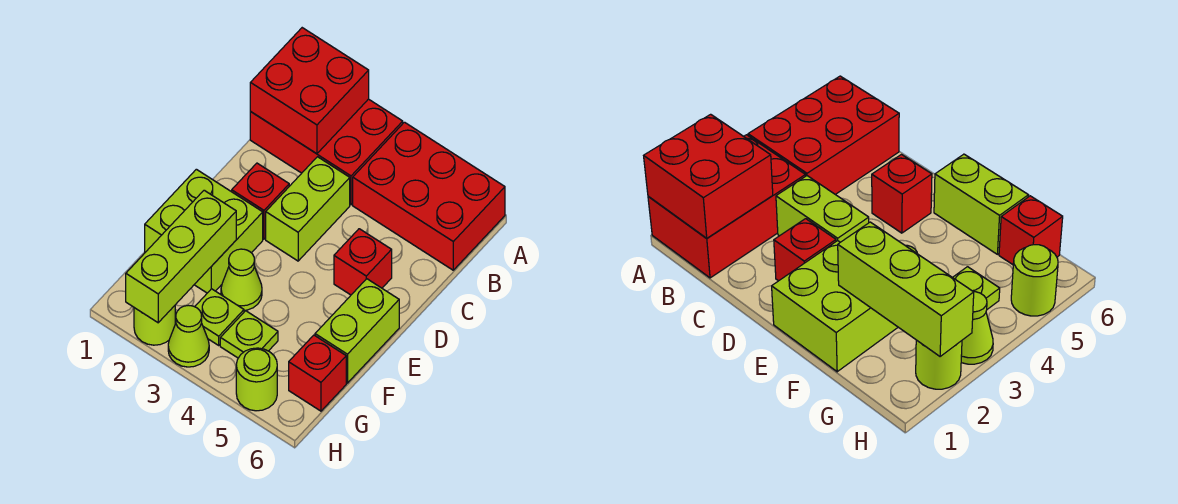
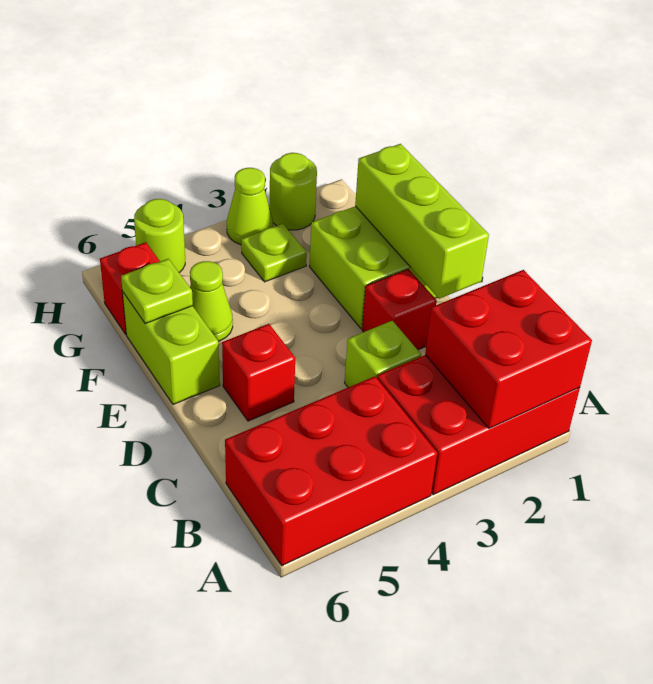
lime brick C3:D3 level 1 -> lime brick C3 level 1
lime brick F2:H2 level 2 -> lime brick D1:F1 level 2
lime cone F3 level 1 -> lime cone F5 level 1
lime plate G4 level 1 -> lime plate F6 level 2

